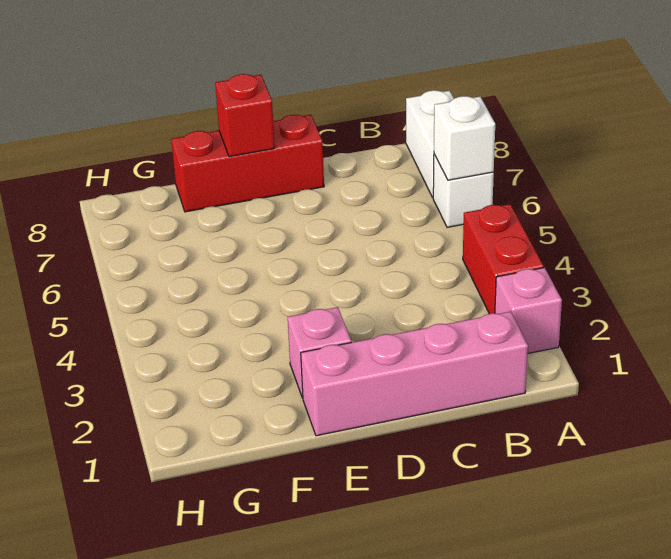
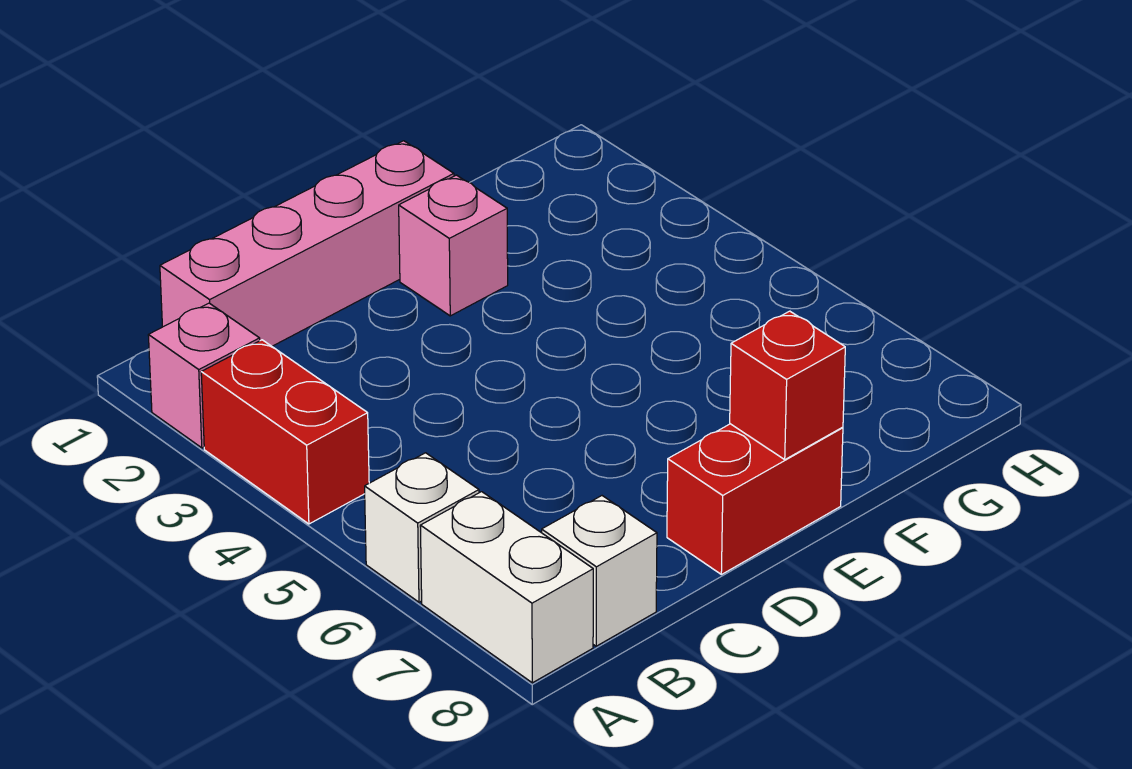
white brick A6 level 2 -> white brick B8 level 1
red brick D8:F8 level 1 -> red brick D8:E8 level 1

